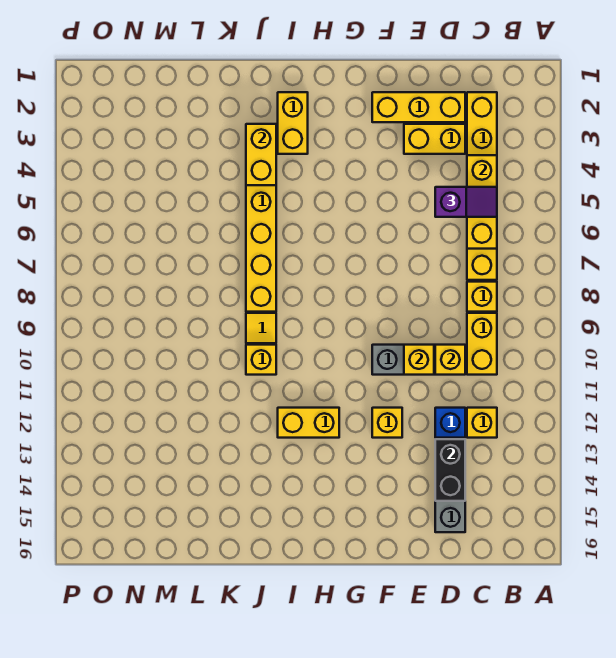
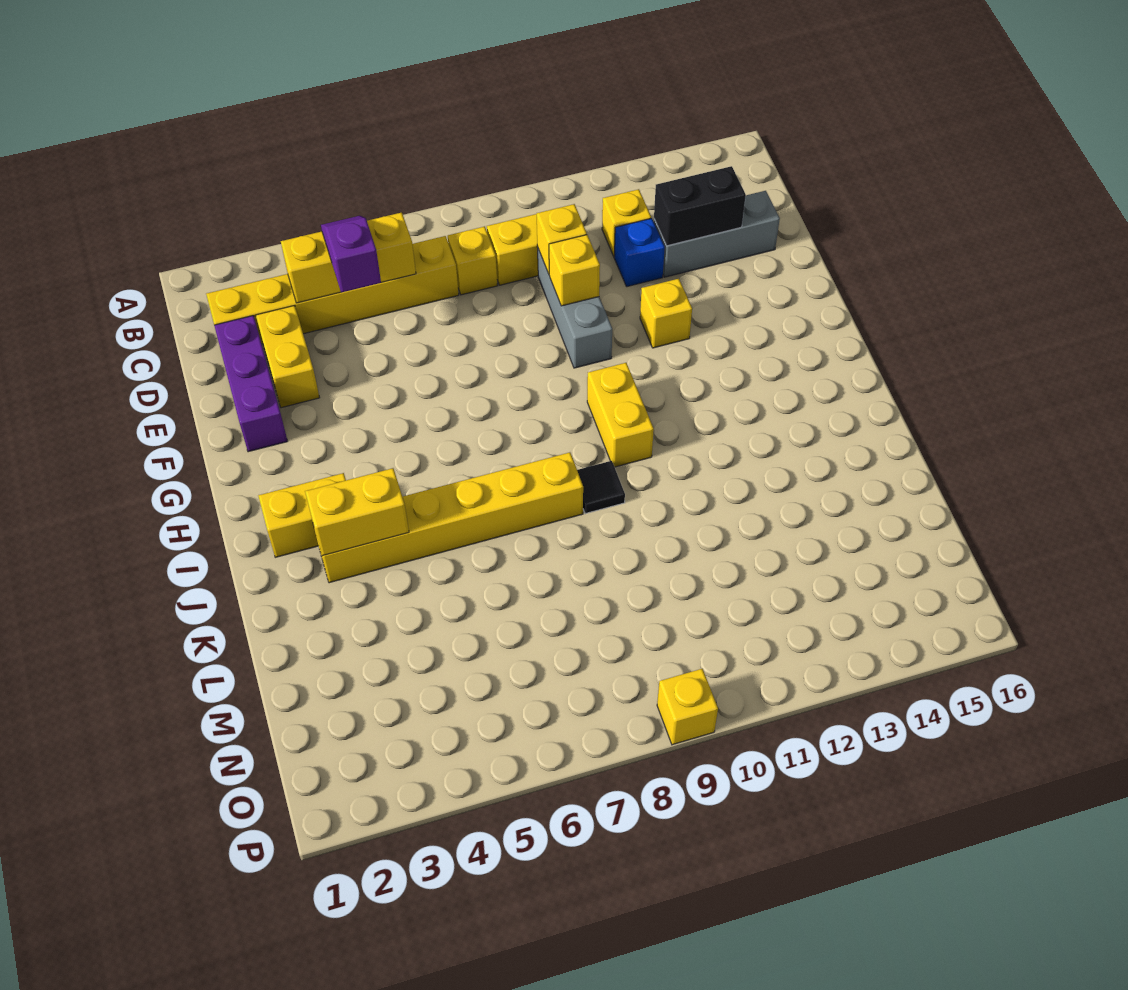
yellow brick D2:F2 level 1 -> purple brick D2:F2 level 1
yellow brick H12:I12 level 1 -> yellow brick H10:I10 level 1
yellow tile J9 level 1 -> black tile J9 level 1
yellow brick J10 level 1 -> yellow brick P9 level 1

